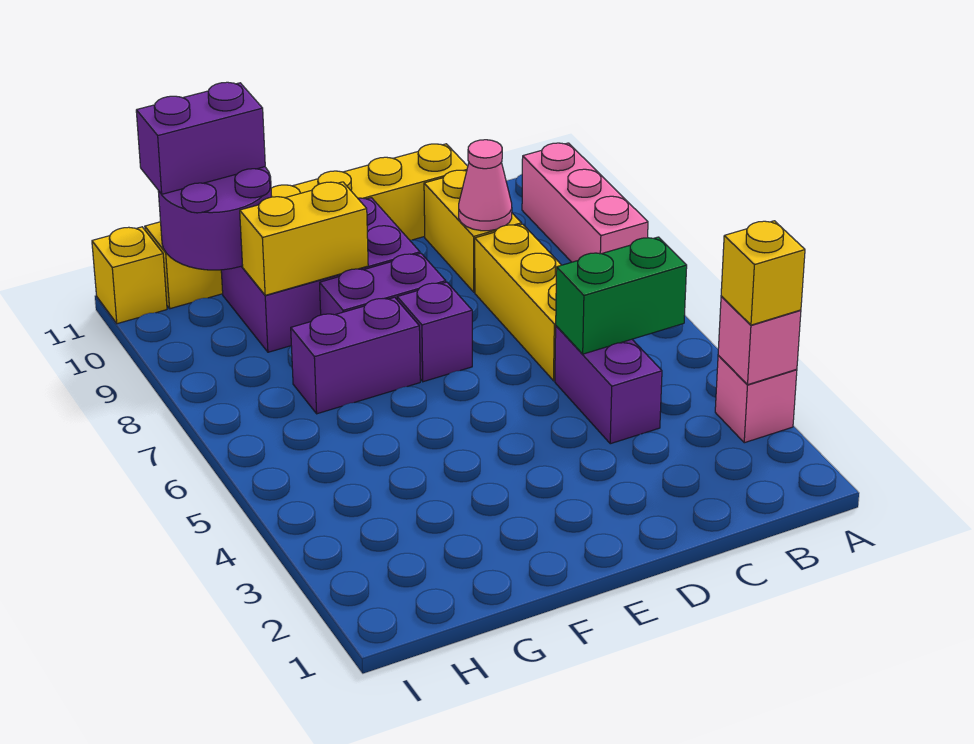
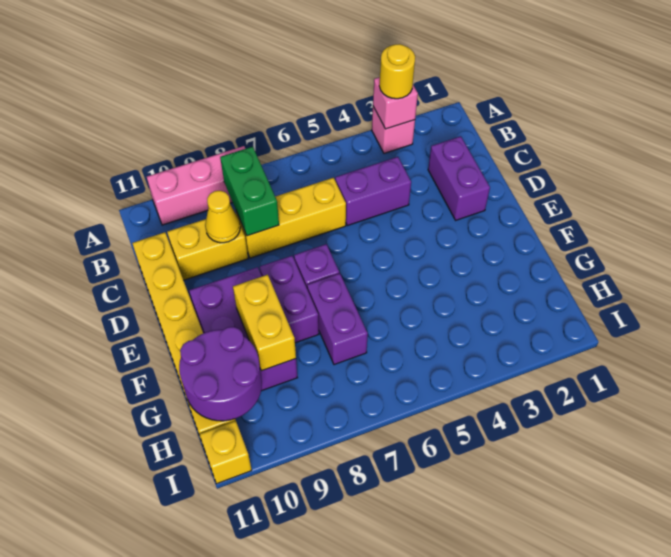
yellow brick A3 level 3 -> yellow round brick A3 level 3
green brick B5:C5 level 2 -> green brick B8:C8 level 2
pink cone C9 level 2 -> yellow cone C9 level 2
purple brick G11:H11 level 3 -> purple brick C2:D2 level 1

